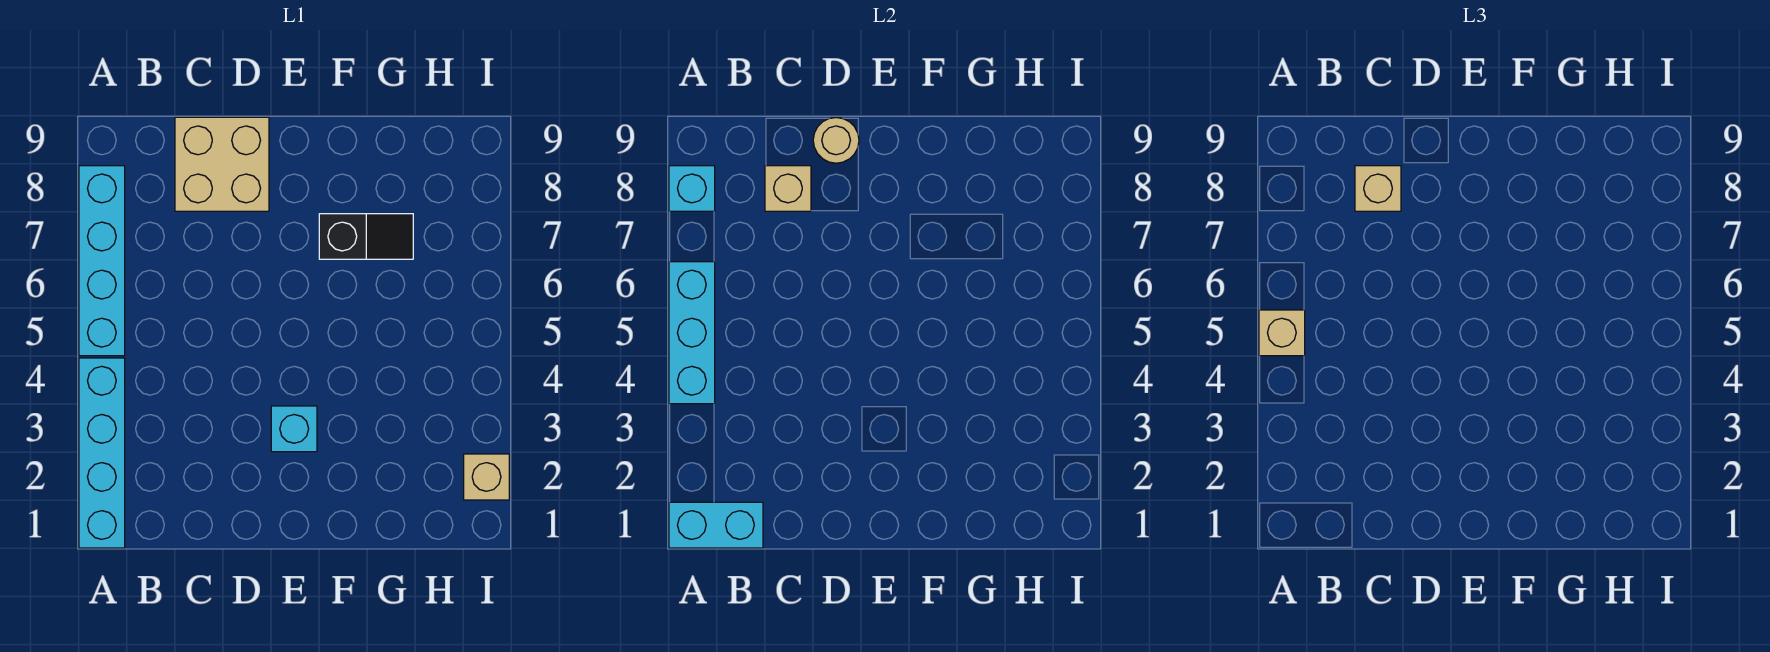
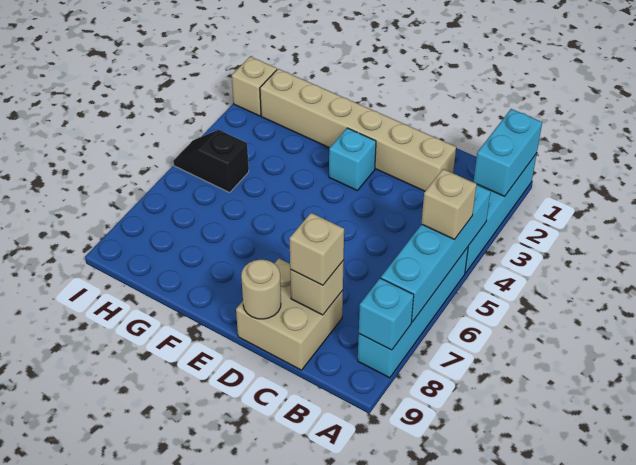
cyan brick A1:B1 level 2 -> cyan brick A1:A2 level 2
cyan brick A4:A6 level 2 -> cyan brick A4:A7 level 2
none -> tan brick C2:H2 level 1
black slope F7:G7 level 1 top F -> black slope H5:I5 level 1 top H

